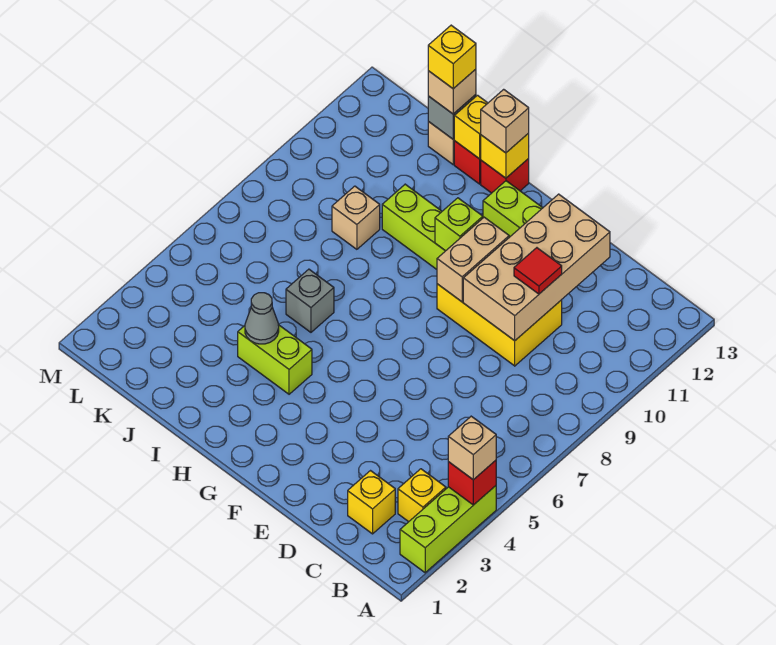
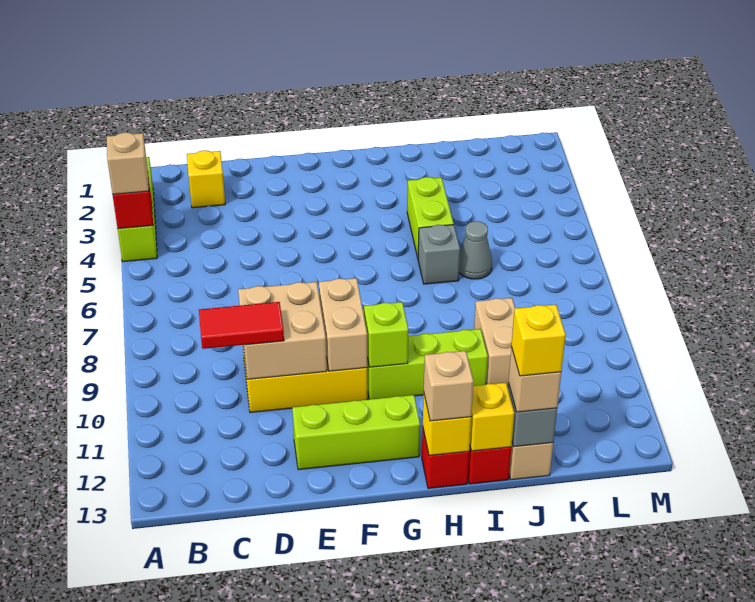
yellow brick B3 level 1 -> none
tan brick D9:E12 level 2 -> tan brick D9:E10 level 2
red tile D10 level 3 -> red tile C10:D10 level 3
lime brick H4:I4 level 1 -> lime brick I4:I5 level 1
grey cone I4 level 2 -> grey cone J6 level 1
tan brick J9 level 1 -> tan brick J9:J10 level 1

